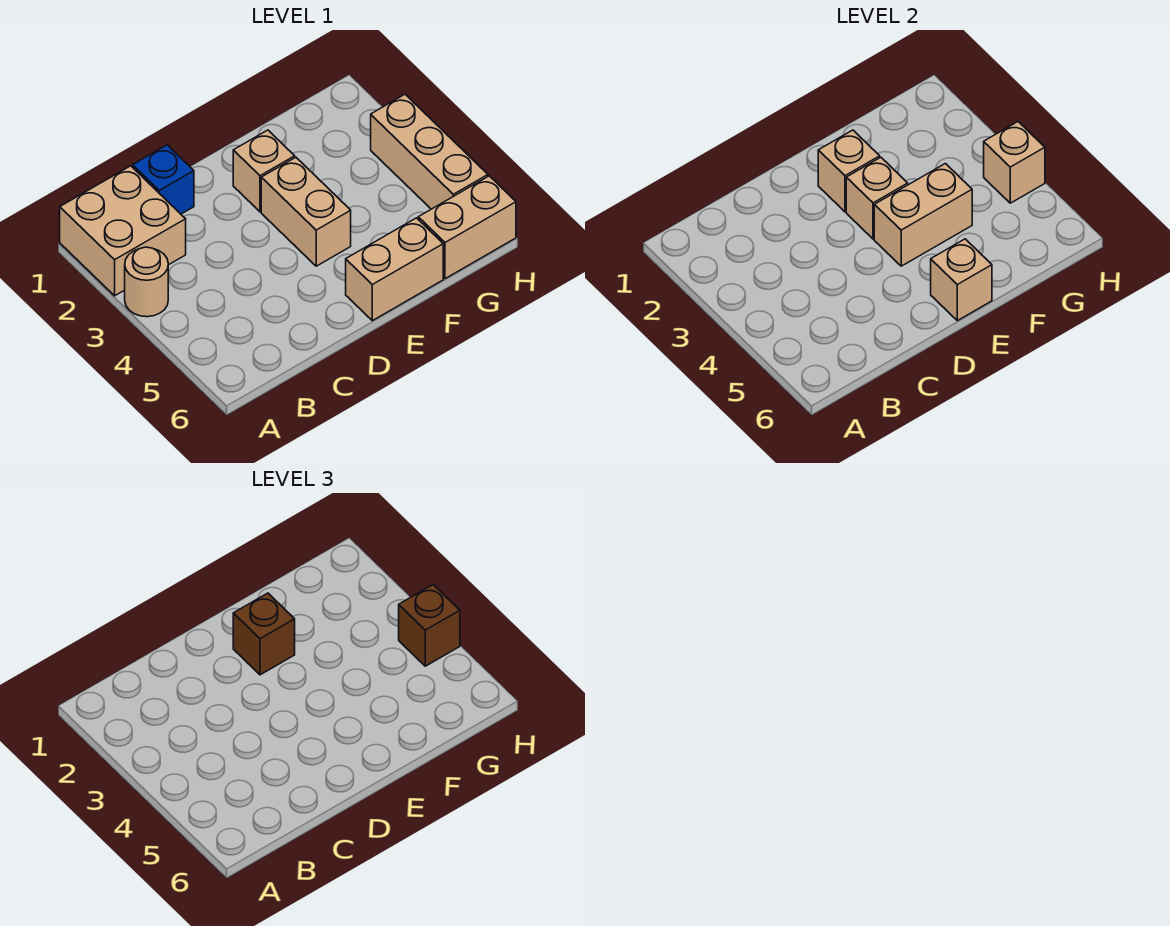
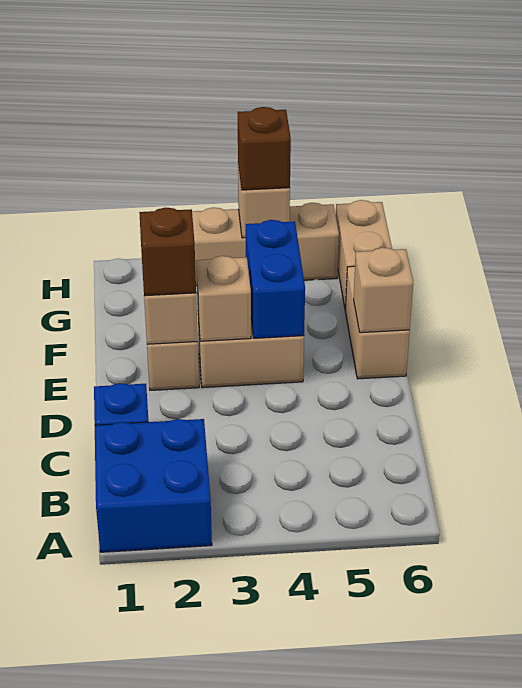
tan brick A1:B2 level 1 -> blue brick A1:B2 level 1
tan round brick A3 level 1 -> none
tan brick E4:F4 level 2 -> blue brick E4:F4 level 2

